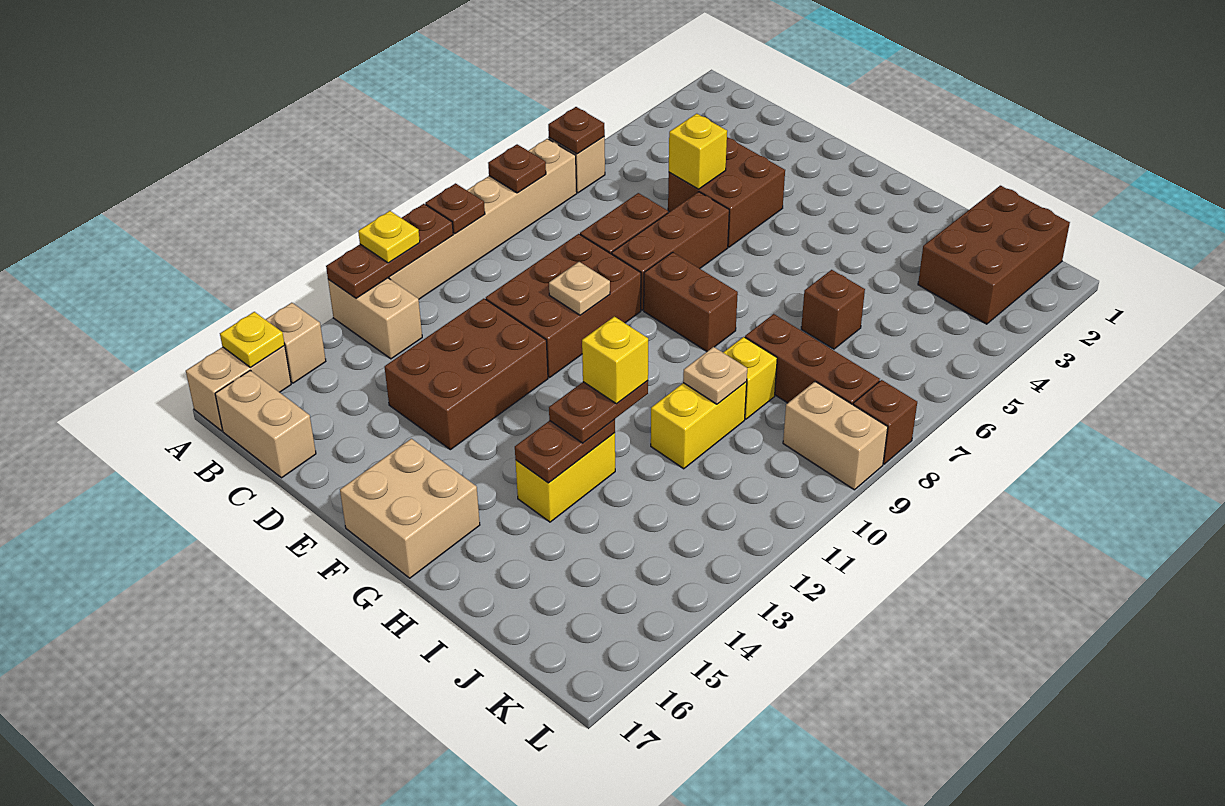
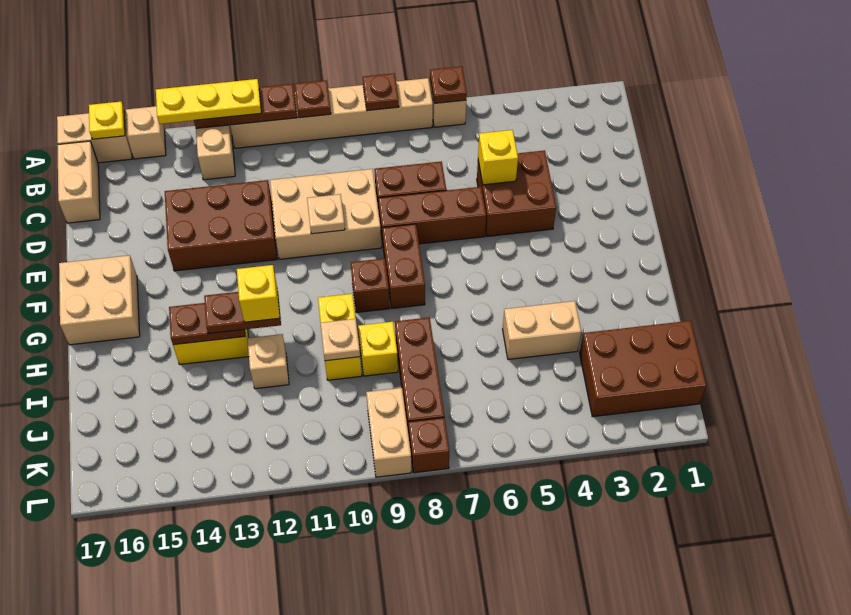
yellow plate A12 level 3 -> yellow plate A12:A14 level 3
brown brick D9:E11 level 1 -> tan brick D9:E11 level 1
none -> tan brick I4:I5 level 1
brown brick I6 level 1 -> brown brick G9 level 1
yellow brick I10:I11 level 1 -> yellow brick H10:I10 level 1
none -> tan brick I12 level 1

